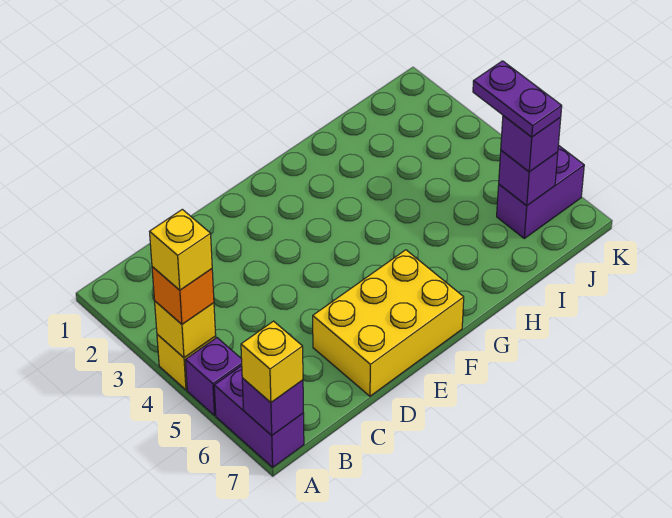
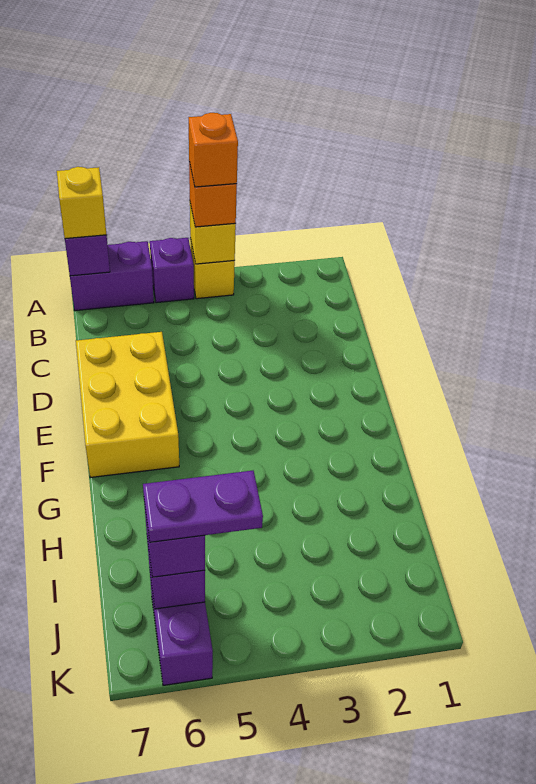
yellow brick A4 level 4 -> orange brick A4 level 4

